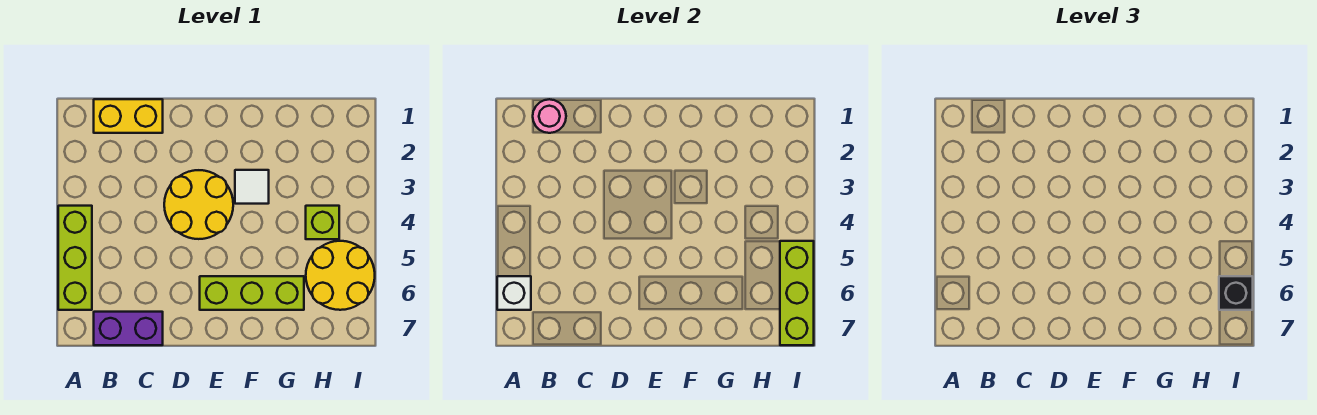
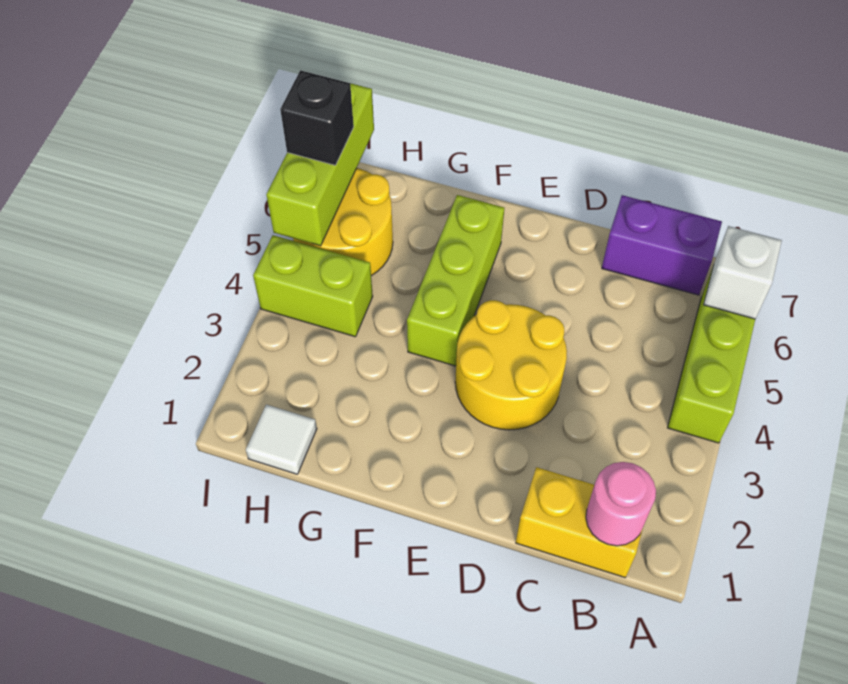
lime brick E6:G6 level 1 -> lime brick F4:F6 level 1
white tile F3 level 1 -> white tile H1 level 1
lime brick H4 level 1 -> lime brick H4:I4 level 1

